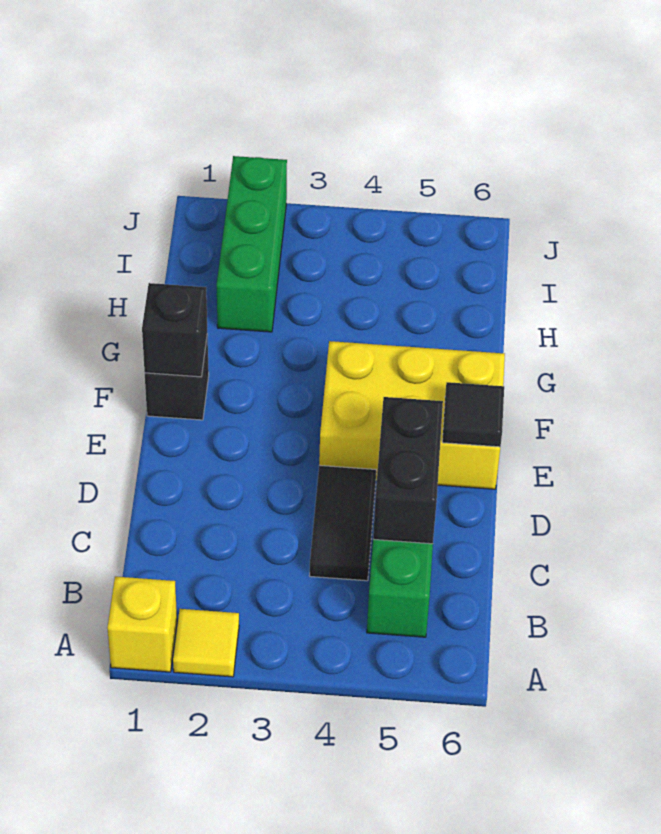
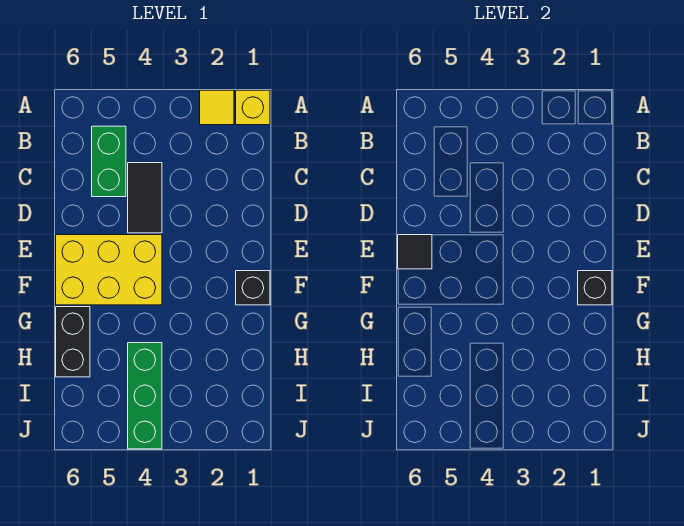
black brick C5:D5 level 2 -> black brick G6:H6 level 1
green brick H2:J2 level 1 -> green brick H4:J4 level 1

